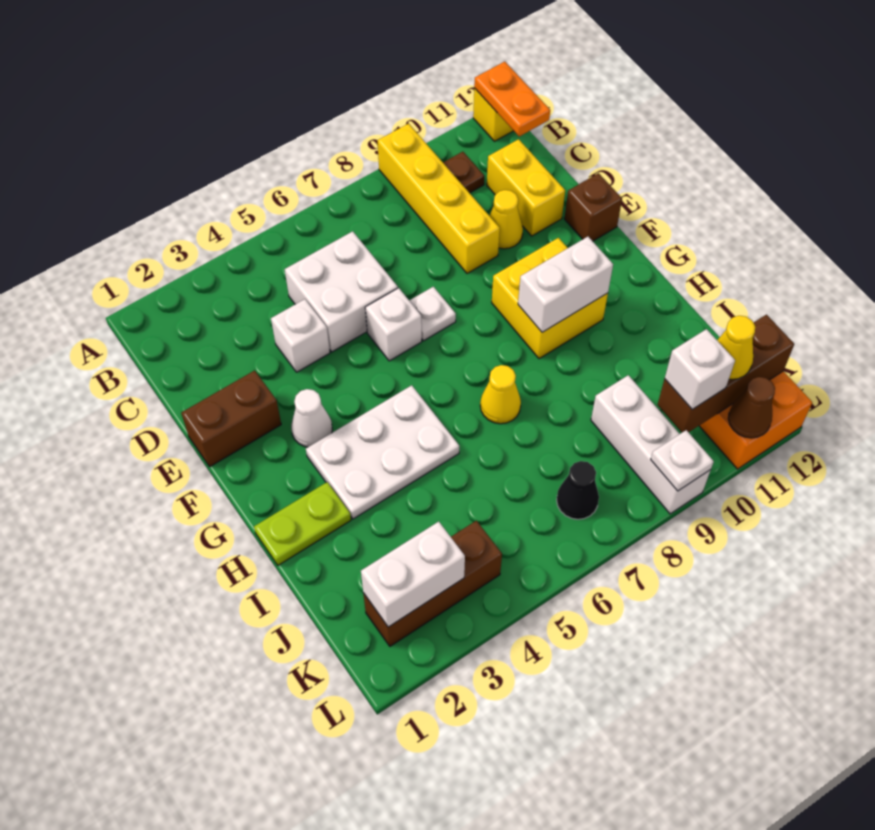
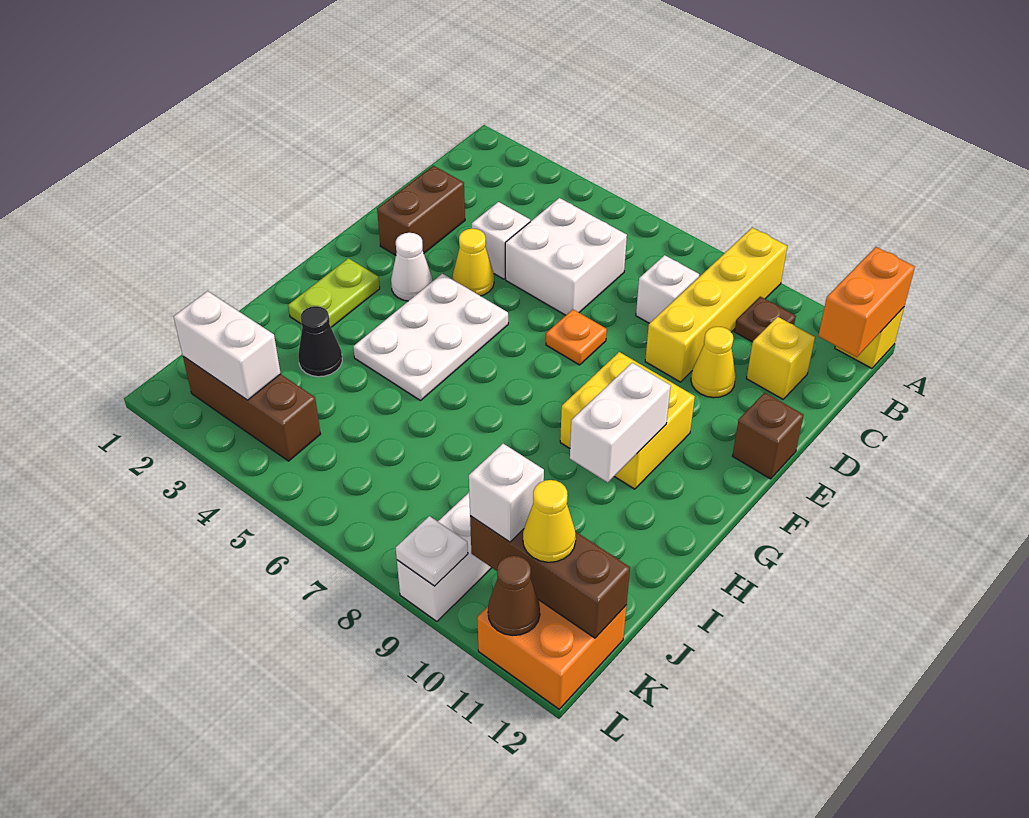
orange plate A12:B12 level 2 -> orange brick A12:B12 level 2
yellow brick C11:D11 level 1 -> yellow brick C11 level 1
brown brick E1:E2 level 1 -> brown brick D2:E2 level 1
white brick E6 level 1 -> white brick C8 level 1
white plate E7 level 1 -> orange plate E7 level 1
white plate G3:H5 level 1 -> white plate F4:H5 level 1
white brick G9:G10 level 2 -> white brick G10:H10 level 2
lime plate H1:H2 level 1 -> lime plate G2:H2 level 1
yellow cone H7 level 1 -> yellow cone E4 level 1
black cone K7 level 1 -> black cone I3 level 1

